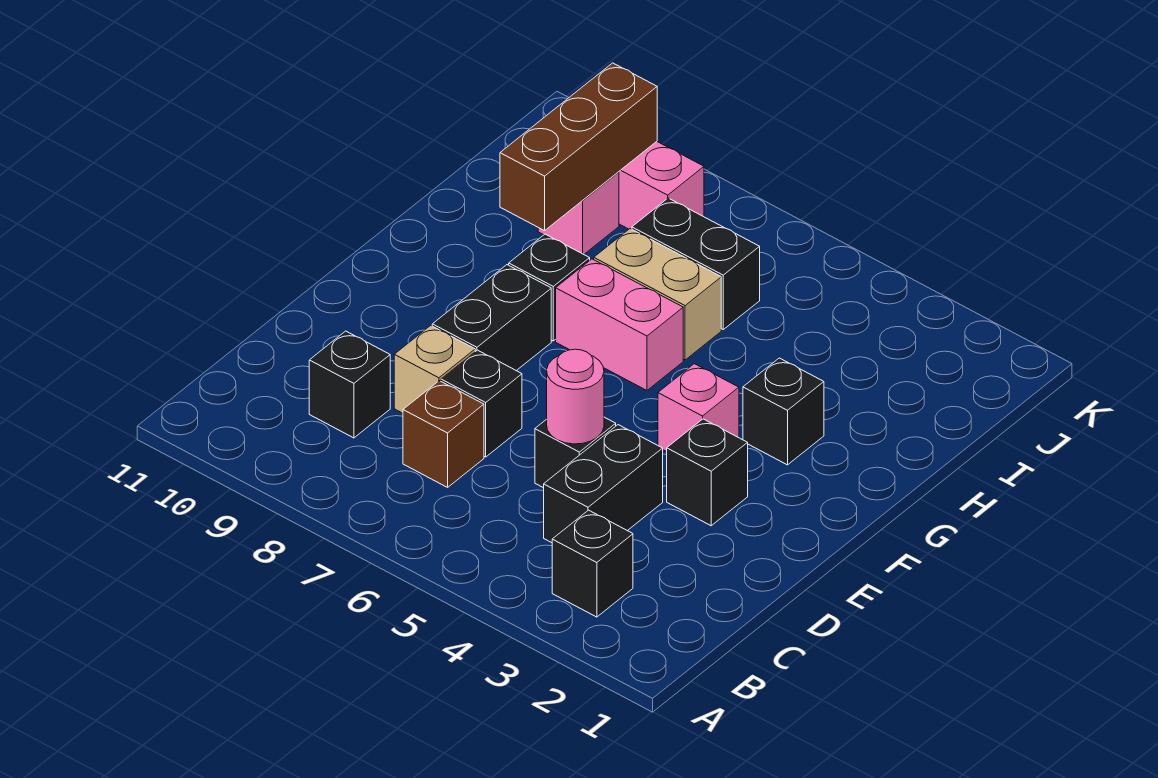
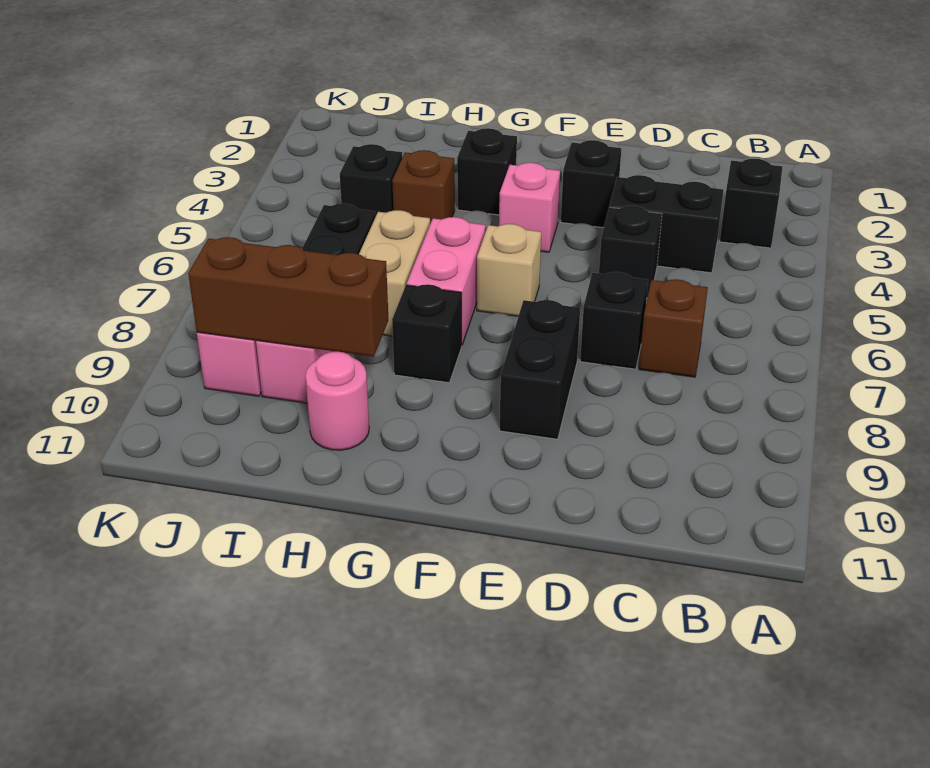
black brick C9 level 1 -> black brick I4 level 1
pink round brick D5 level 2 -> pink round brick H10 level 1
tan brick D8 level 1 -> tan brick F6 level 1
black brick E8:F8 level 1 -> black brick E8:E9 level 1
none -> brown brick H4 level 1

